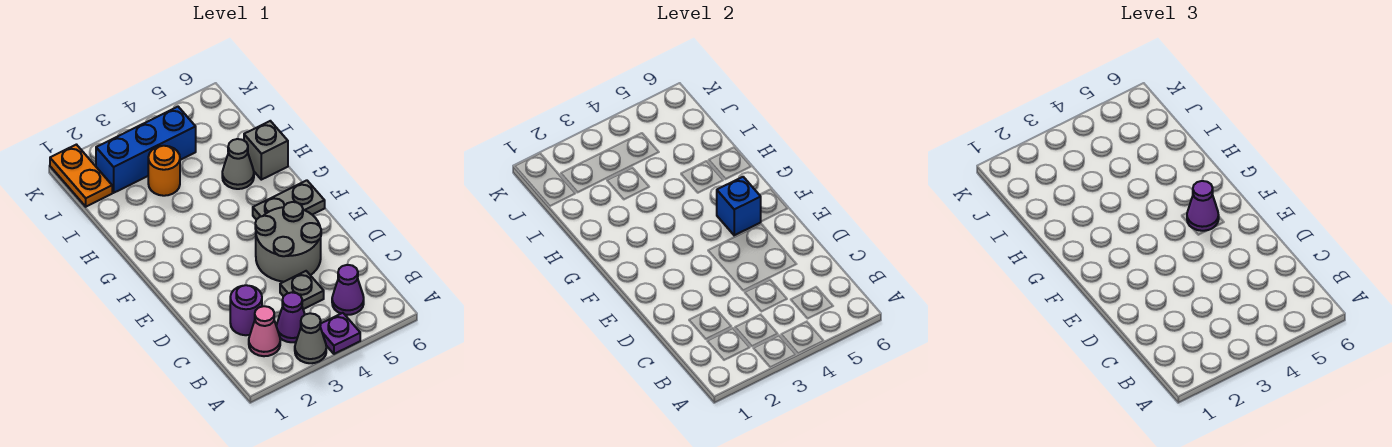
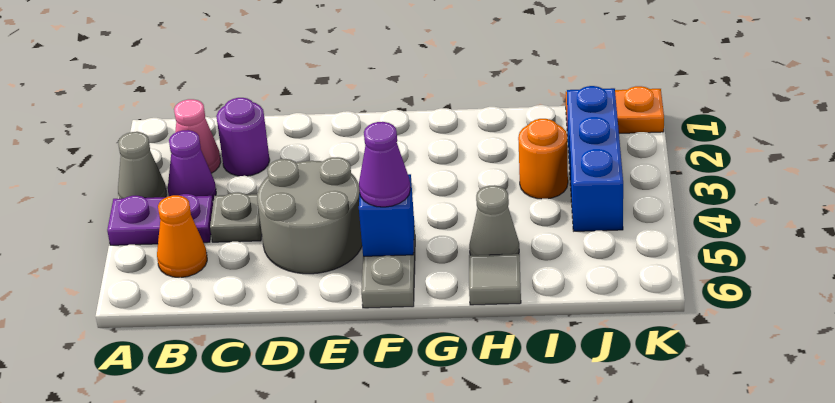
purple plate A4 level 1 -> purple plate A4:B4 level 1
purple cone B5 level 1 -> orange cone B5 level 1
grey brick H6 level 1 -> grey tile H6 level 1

